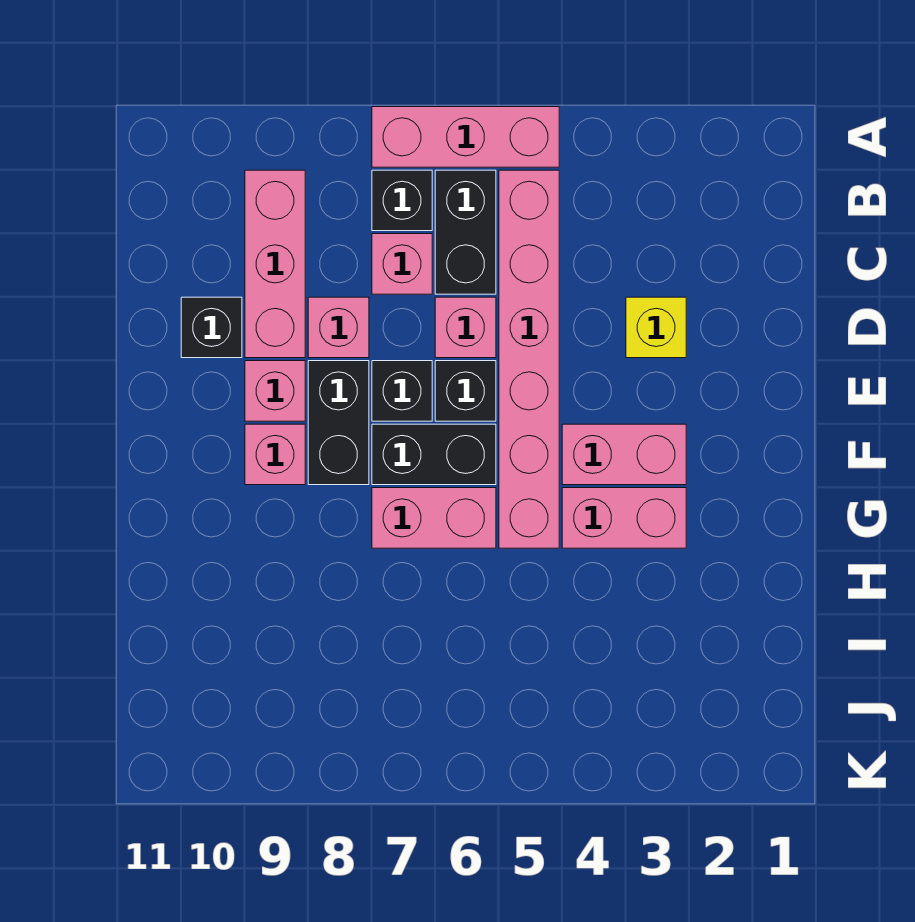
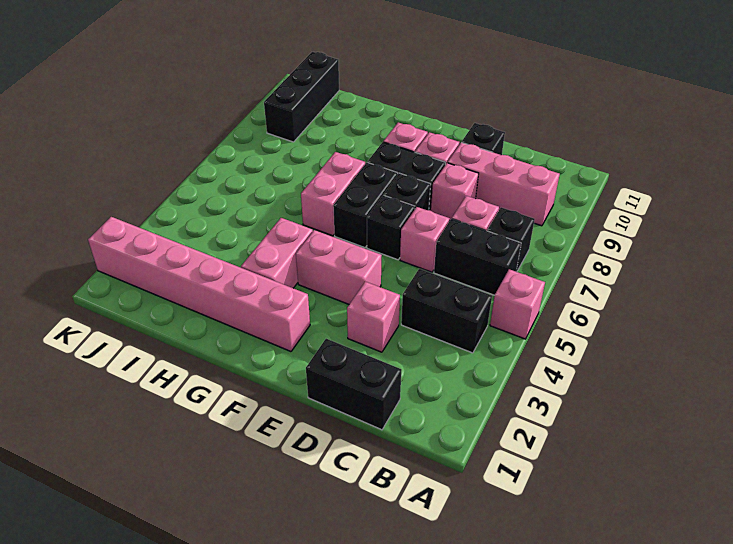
pink brick A5:A7 level 1 -> pink brick A5 level 1
none -> black brick B4:C4 level 1
pink brick B5:G5 level 1 -> pink brick F2:K2 level 1
none -> black brick C1:D1 level 1
yellow brick D3 level 1 -> pink brick D3 level 1
pink brick F3:F4 level 1 -> pink brick E4:F4 level 1
none -> black brick J9:J11 level 1

